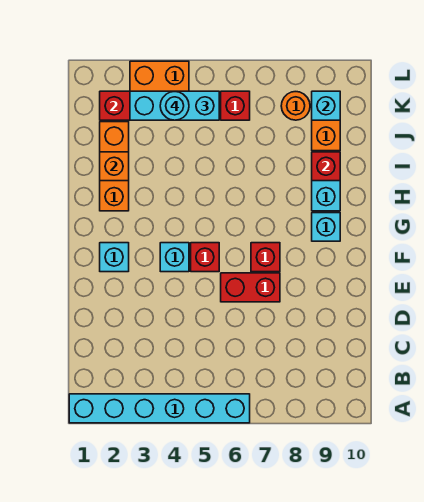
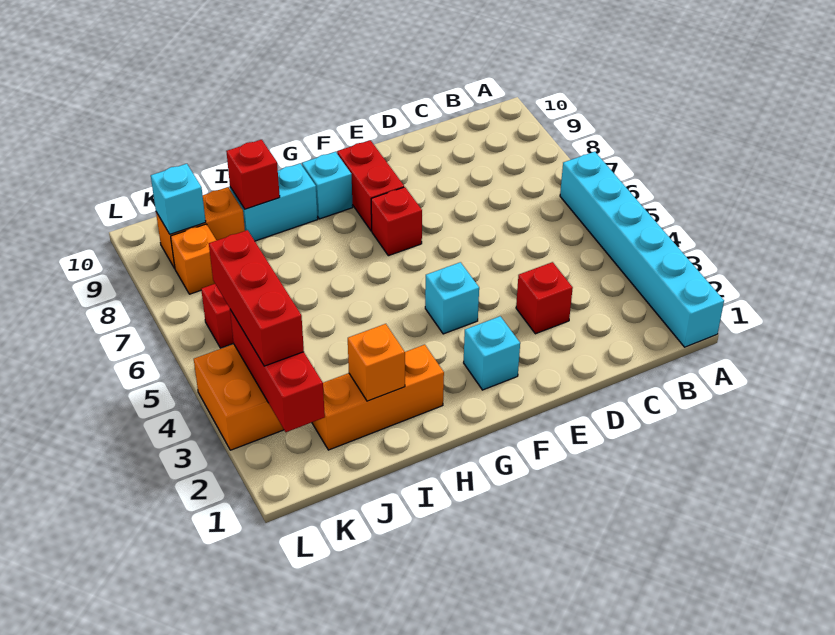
red brick E6:E7 level 1 -> red brick F8:F9 level 1
red brick F5 level 1 -> red brick D3 level 1
cyan brick K3:K5 level 3 -> red brick K3:K5 level 3
cyan round brick K4 level 4 -> none
orange round brick K8 level 1 -> orange brick K8 level 1

